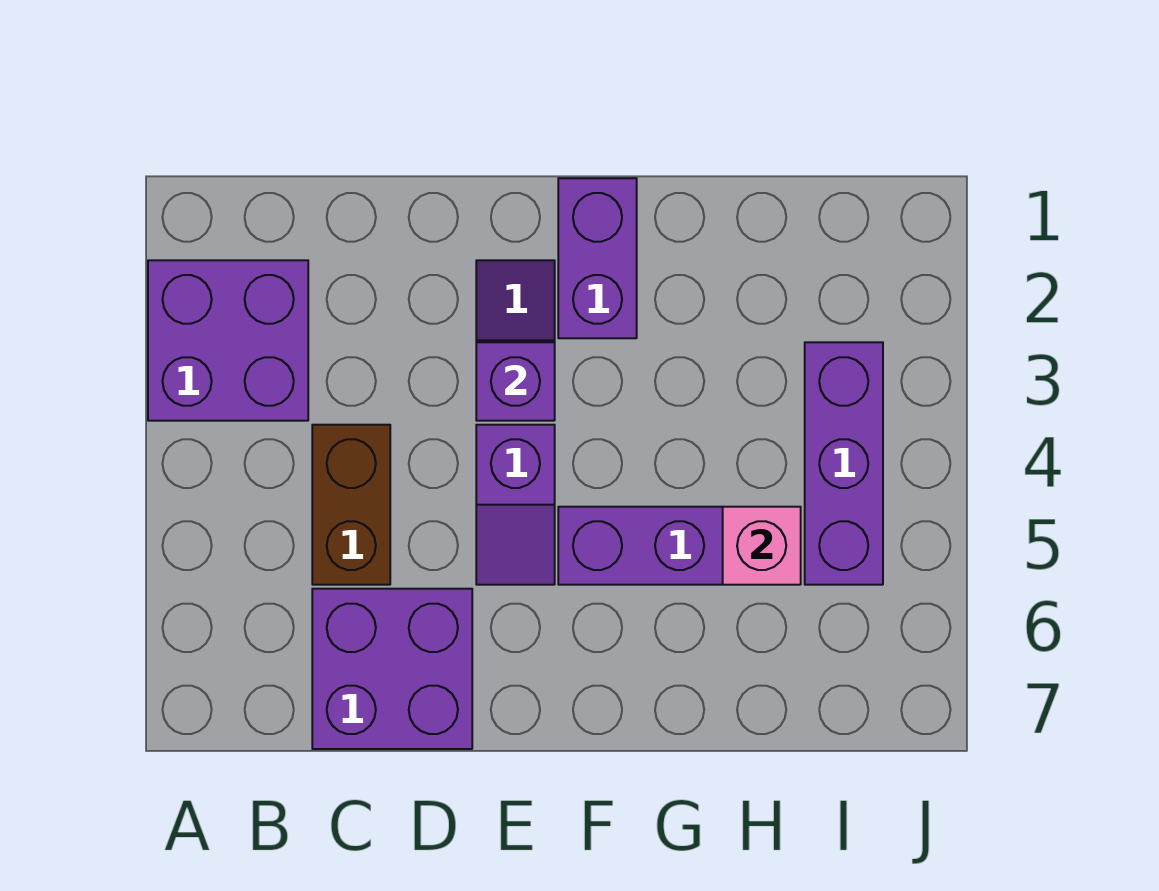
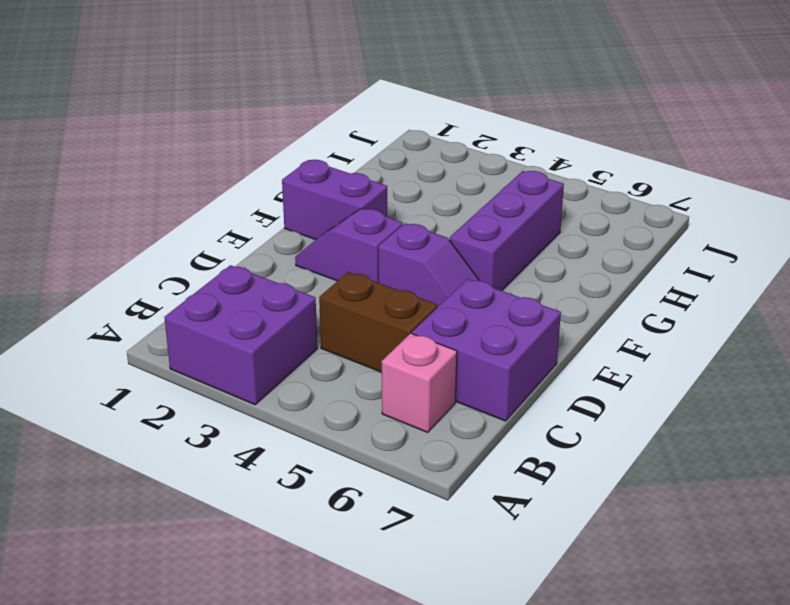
purple brick E3 level 2 -> none
pink brick H5 level 2 -> pink brick B6 level 1
purple brick I3:I5 level 1 -> none

